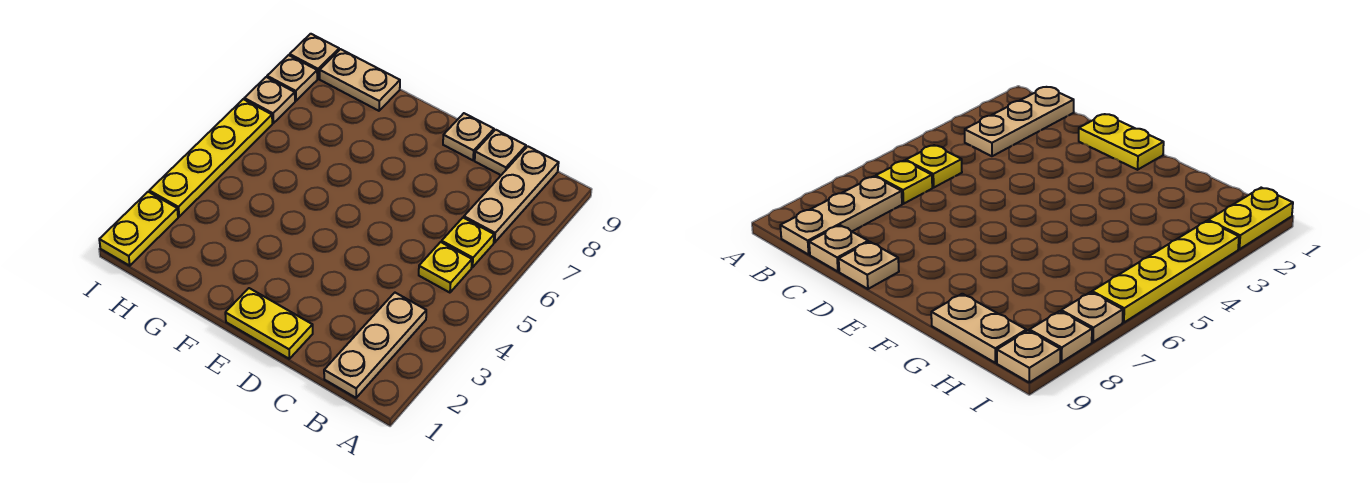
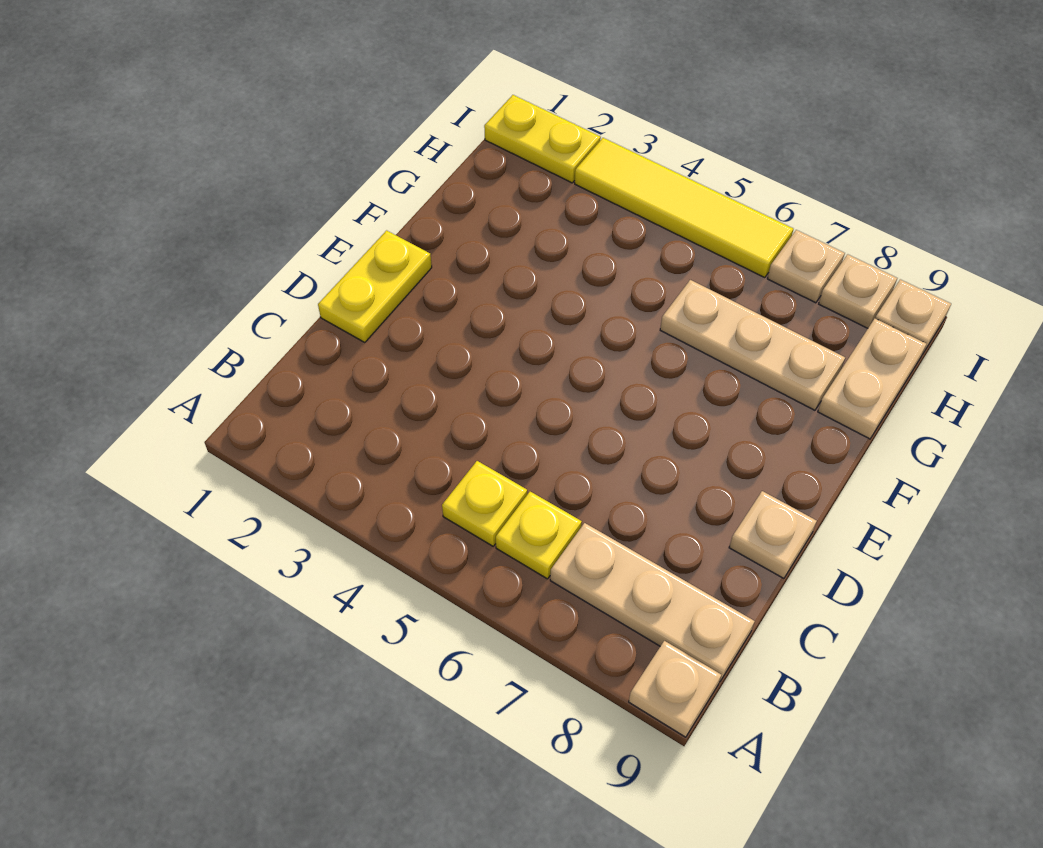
tan plate B1:B3 level 1 -> tan plate G6:G8 level 1
tan plate C9 level 1 -> tan plate A9 level 1
yellow plate I3:I6 level 1 -> yellow tile I3:I6 level 1

